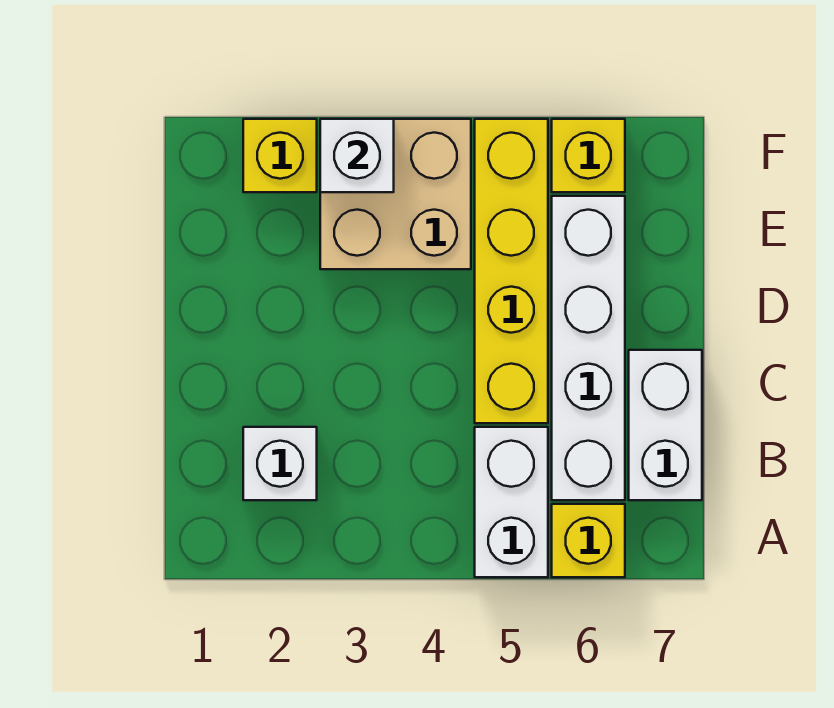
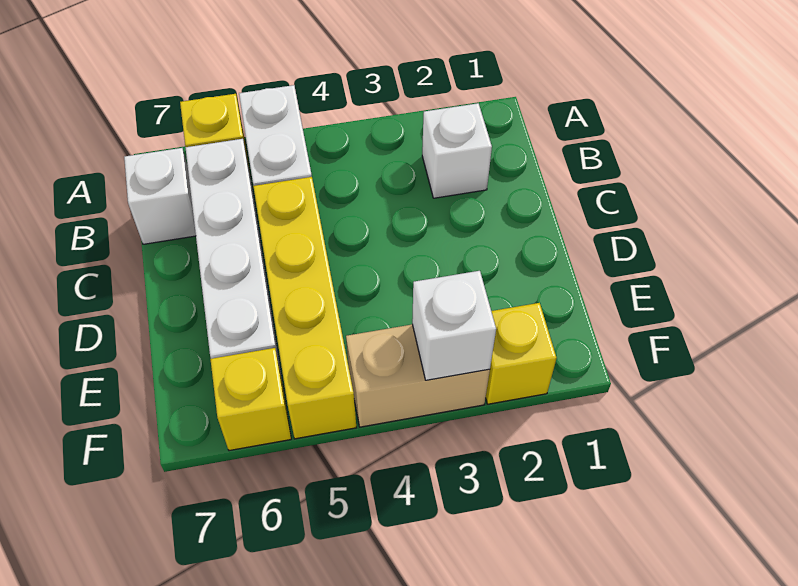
white brick B7:C7 level 1 -> white brick B7 level 1
tan brick E3:F4 level 1 -> tan brick F3:F4 level 1

